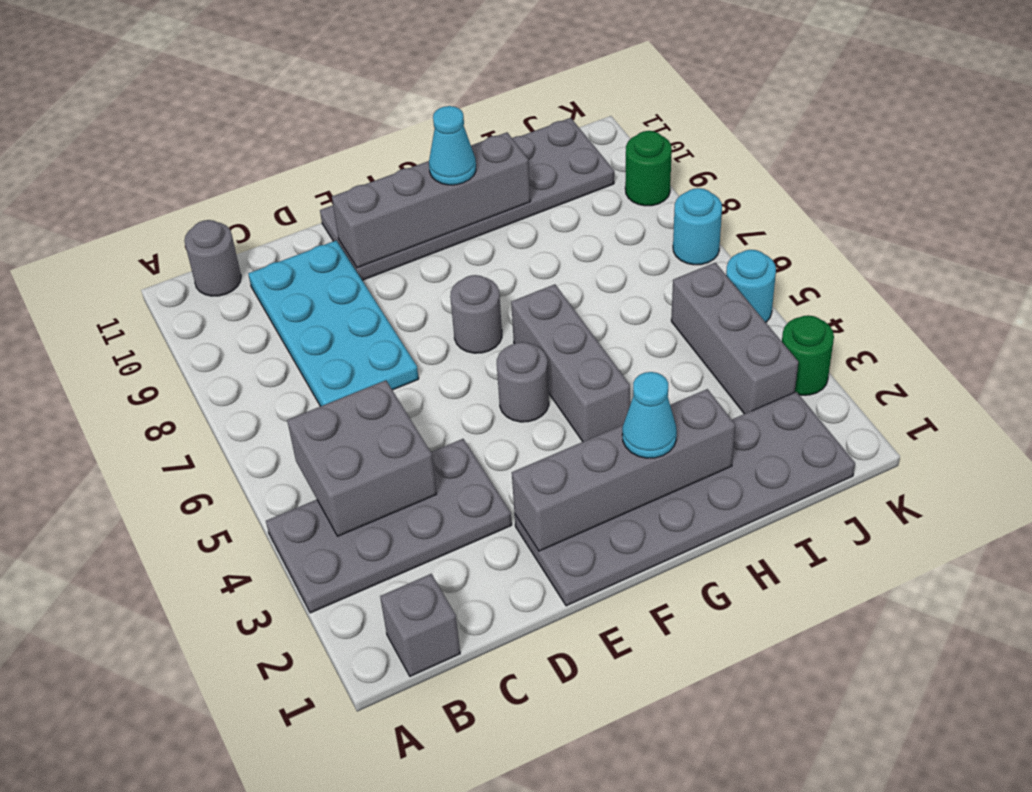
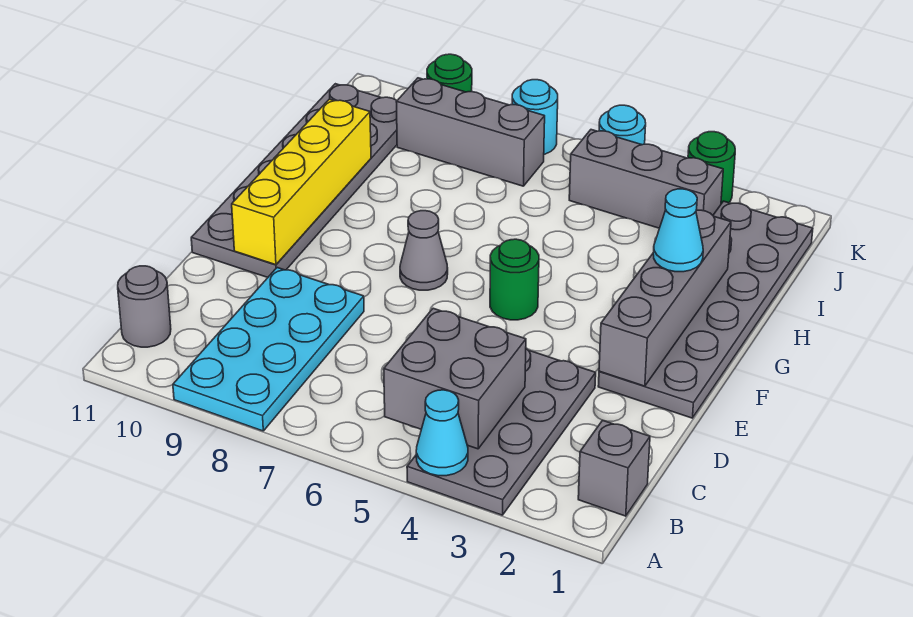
cyan plate C7:D10 level 1 -> cyan plate A8:D9 level 1
grey brick E10:H10 level 2 -> yellow brick E10:H10 level 2
grey round brick F5 level 1 -> green round brick F5 level 1
grey round brick F7 level 1 -> grey cone F7 level 1
grey brick G4:G6 level 1 -> grey brick J7:J9 level 1
cyan cone G10 level 3 -> cyan cone A4 level 2

